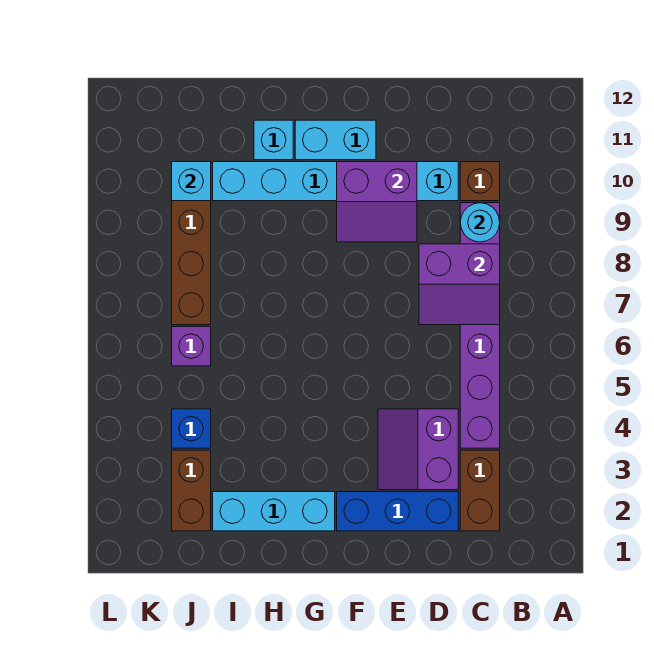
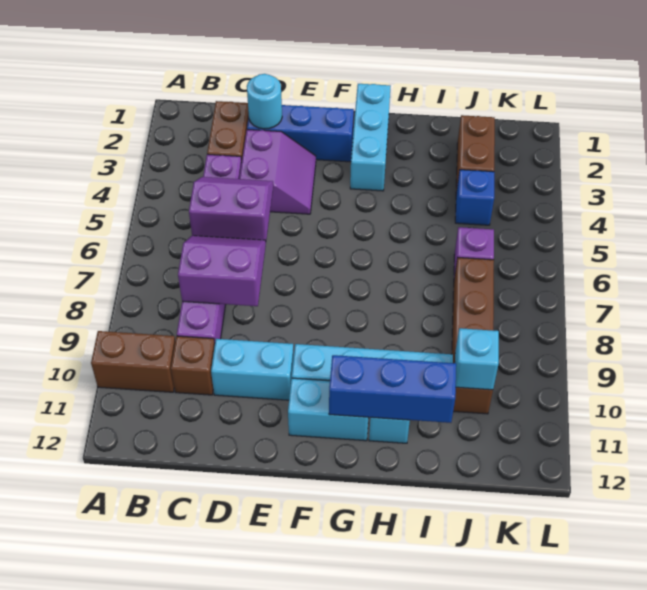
none -> brown brick A10:B10 level 1
cyan round brick C9 level 2 -> cyan round brick D2 level 2
purple slope E9:F10 level 2 top 10 -> purple slope C5:D6 level 2 top 6
cyan brick G2:I2 level 1 -> cyan brick G1:G3 level 1
none -> blue brick G11:I11 level 2

